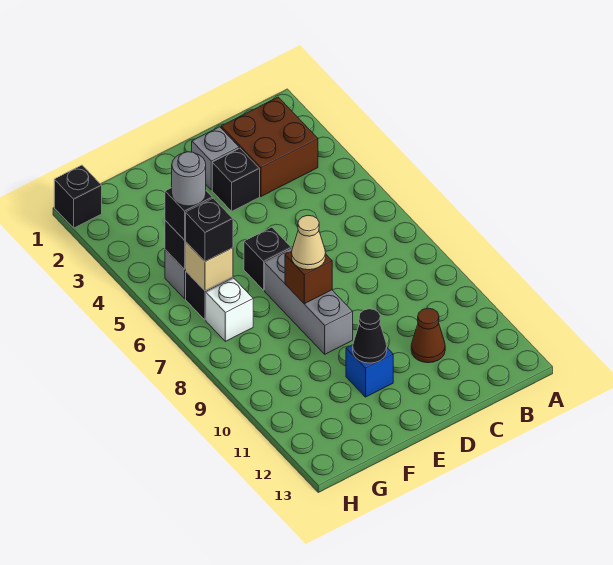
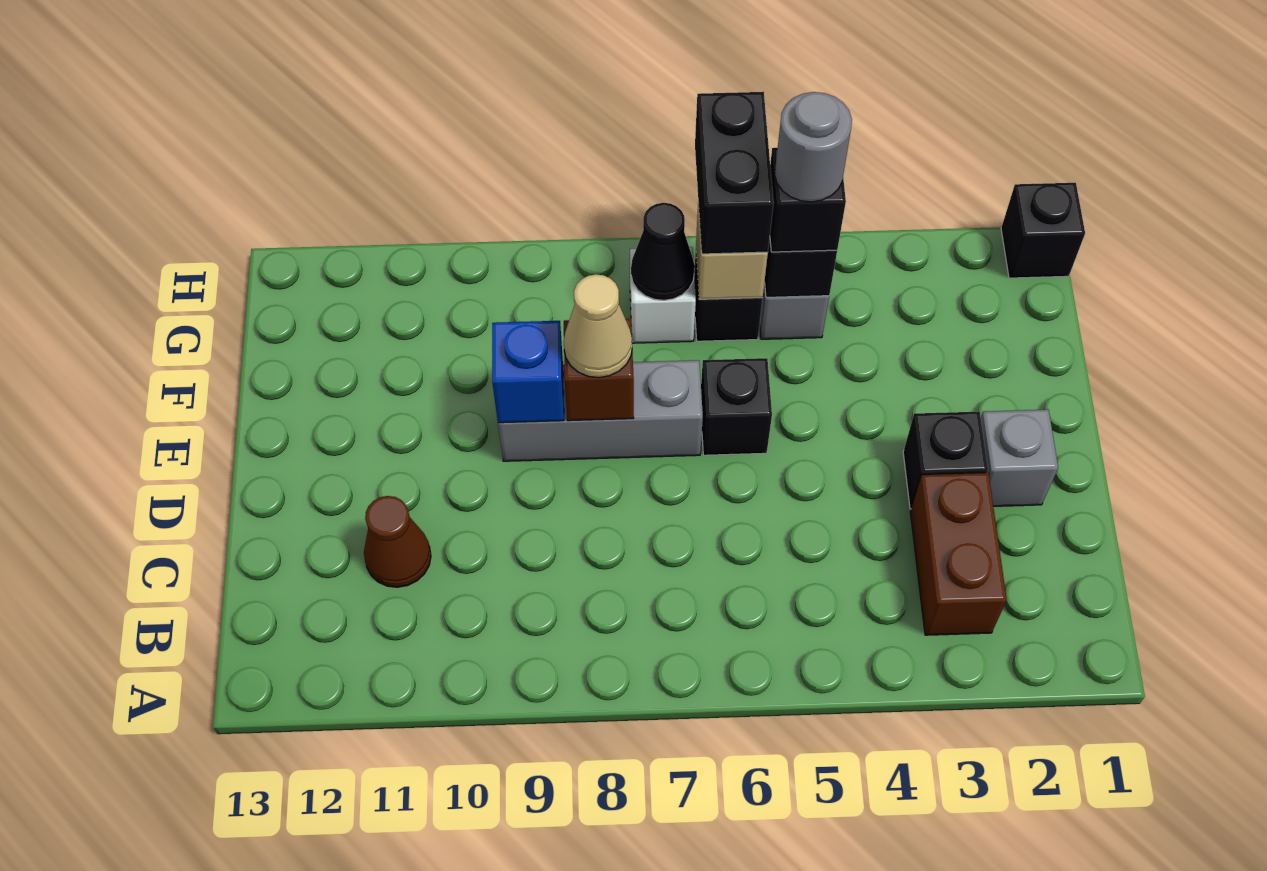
brown brick B2:C3 level 1 -> brown brick B3:C3 level 1
blue brick E11 level 1 -> blue brick E9 level 2
black cone E11 level 2 -> black cone G7 level 2
black brick G6 level 3 -> black brick G6:H6 level 3

